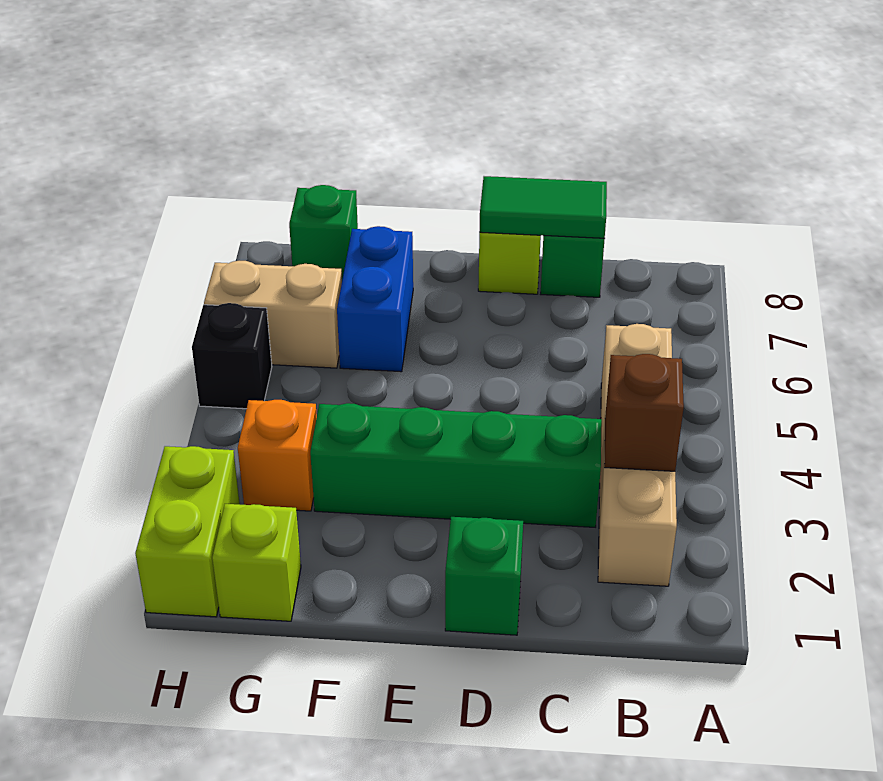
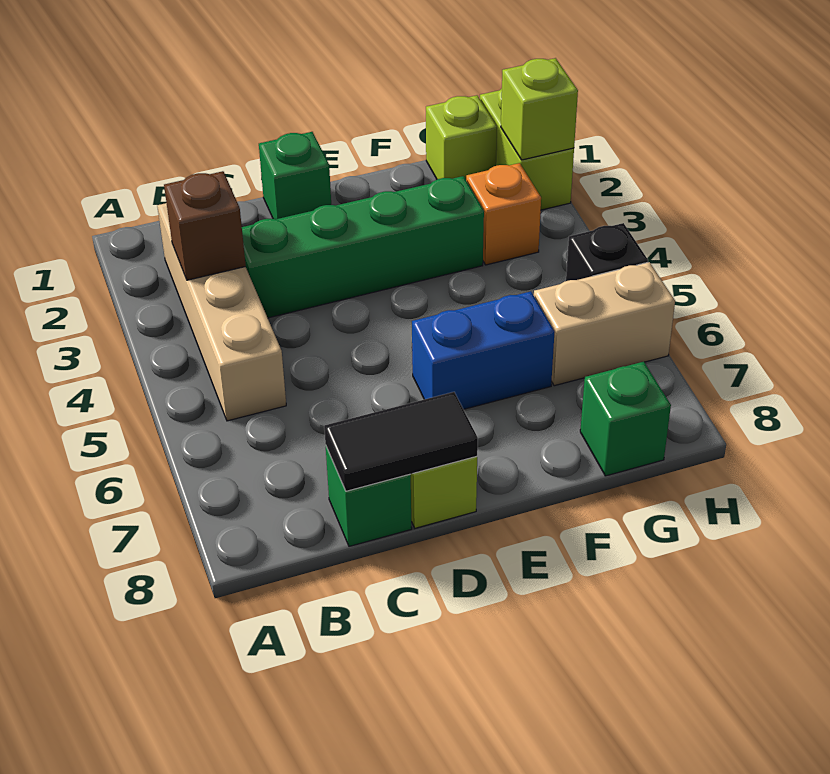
green tile C8:D8 level 2 -> black tile C8:D8 level 2
blue brick F6:F7 level 1 -> blue brick E6:F6 level 1
none -> lime brick H2 level 2

